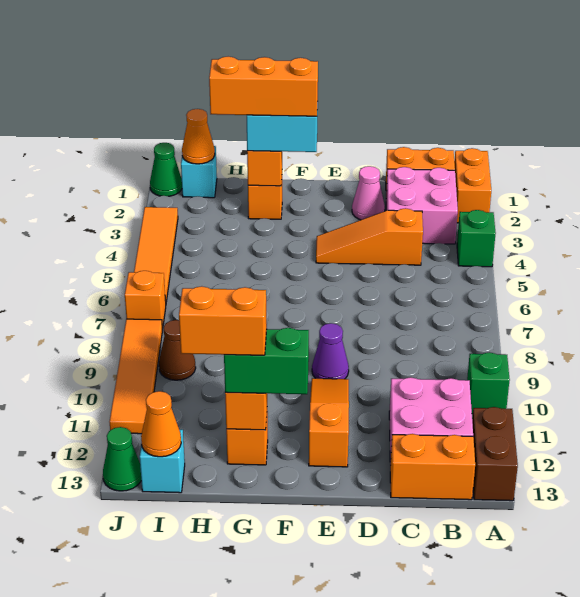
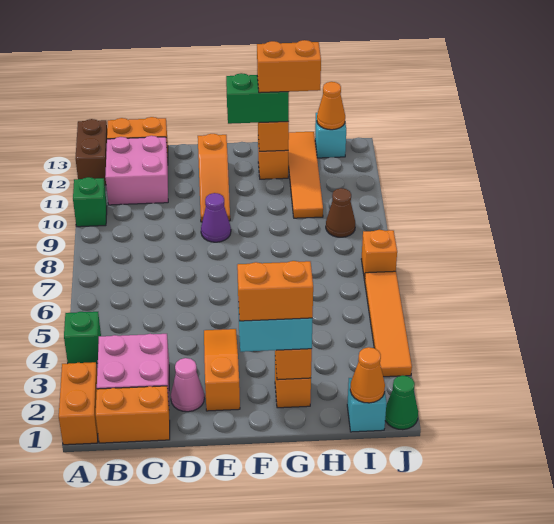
orange slope C4:E4 level 1 top C -> orange slope E2:E4 level 1 top 2
orange brick F2:H2 level 4 -> orange brick F2:G2 level 4
orange tile J8:J11 level 1 -> orange tile H10:H13 level 1
green cone J13 level 1 -> none

